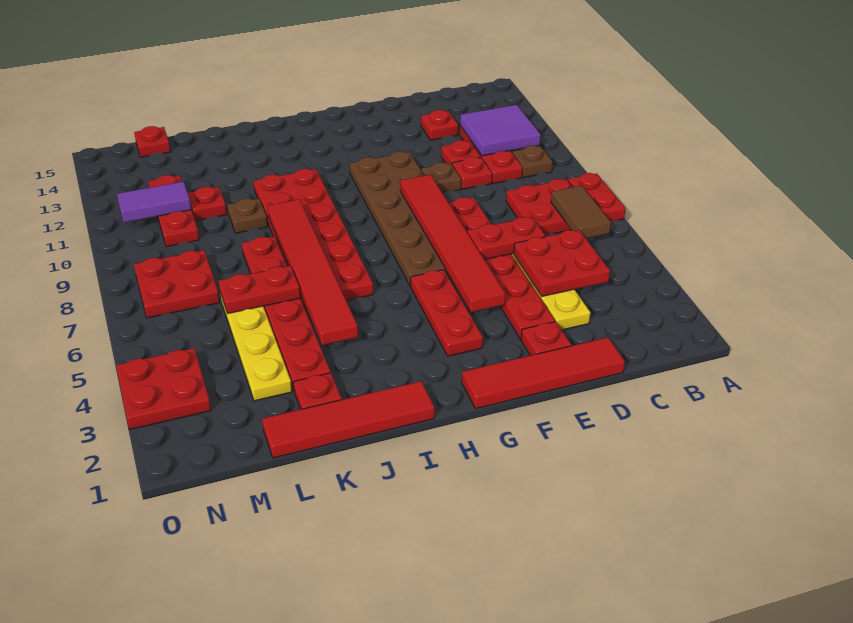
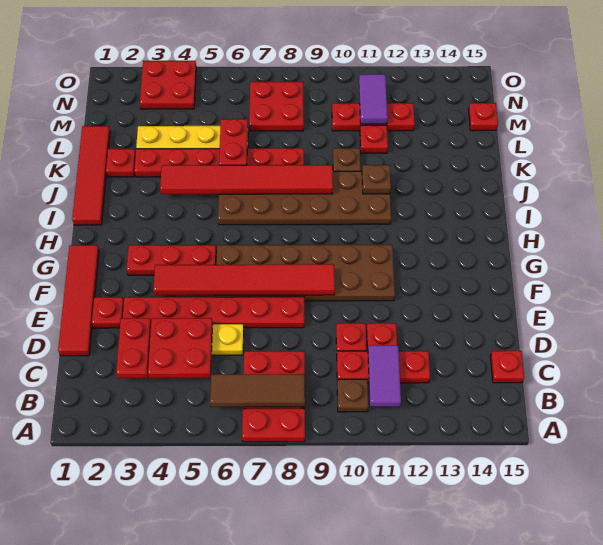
brown tile B6:B7 level 2 -> brown tile B6:B8 level 2
purple tile B11:C12 level 2 -> purple tile B11:C11 level 2
red plate D6:E6 level 2 -> red plate C3:D3 level 2
red plate D13 level 1 -> red plate C15 level 1
brown plate E10 level 1 -> brown plate J11 level 2
red plate I6:J11 level 1 -> brown plate I6:J11 level 1

